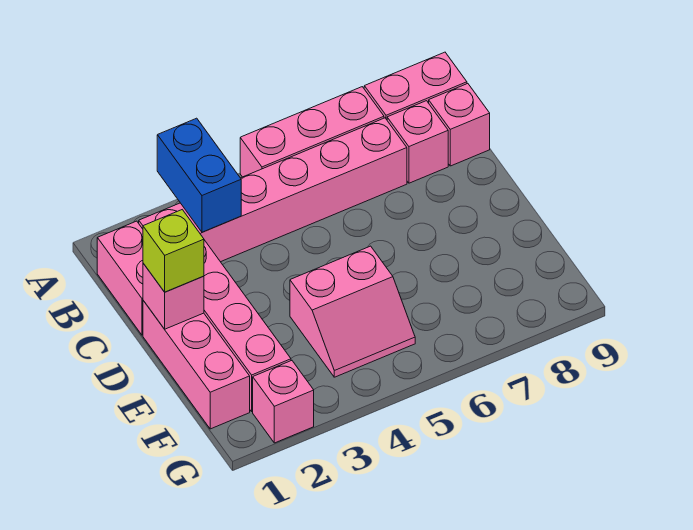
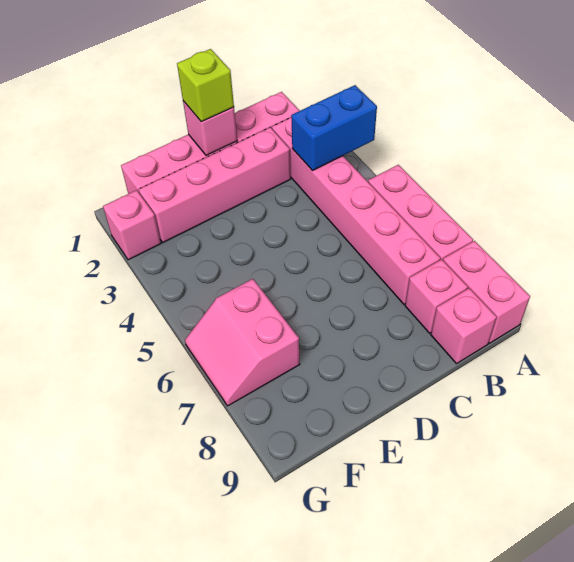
pink slope E4:F5 level 1 top E -> pink slope F6:G7 level 1 top F

